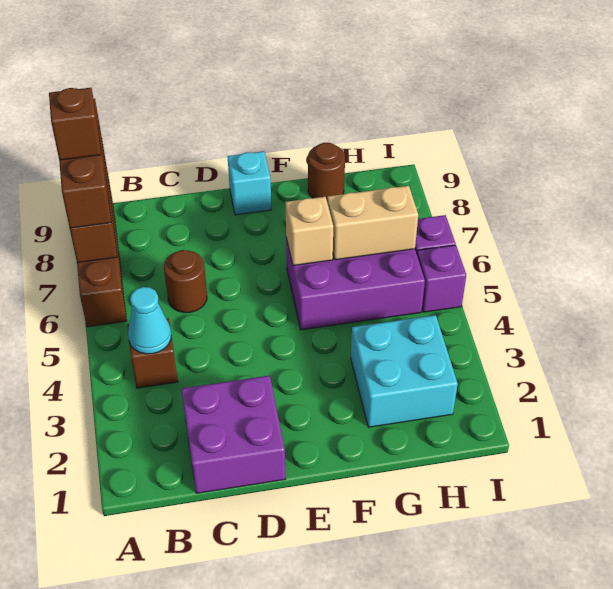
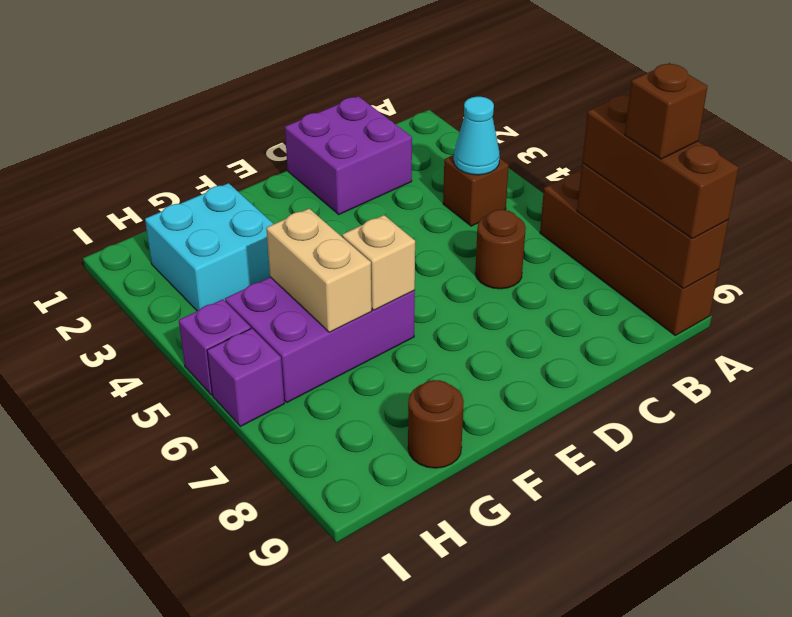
cyan brick E9 level 1 -> none
tan brick G6:H6 level 2 -> tan brick G5:G6 level 2

